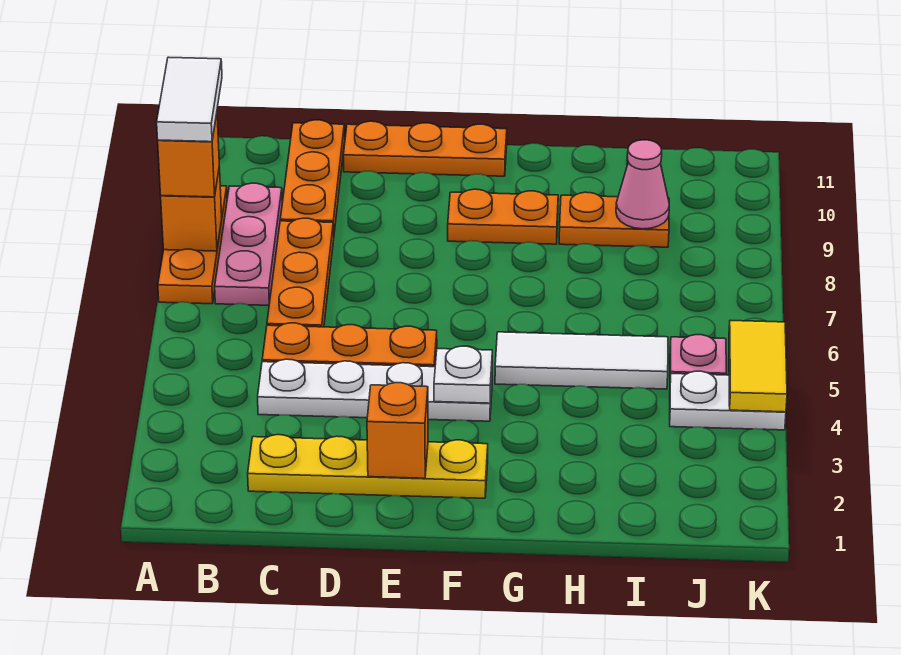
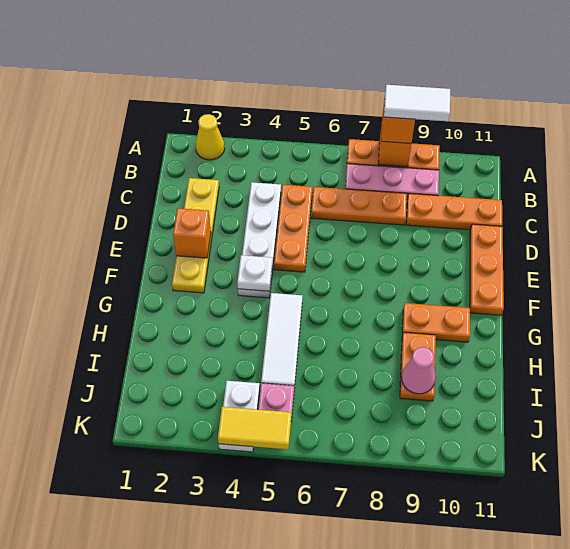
none -> yellow cone A2 level 1
orange plate F9:G9 level 1 -> orange plate G9:G10 level 1

